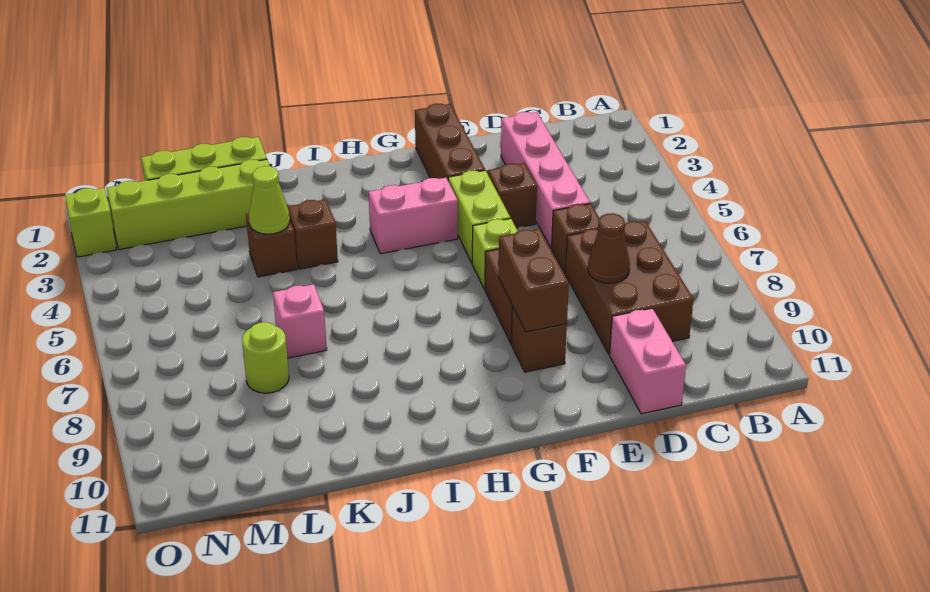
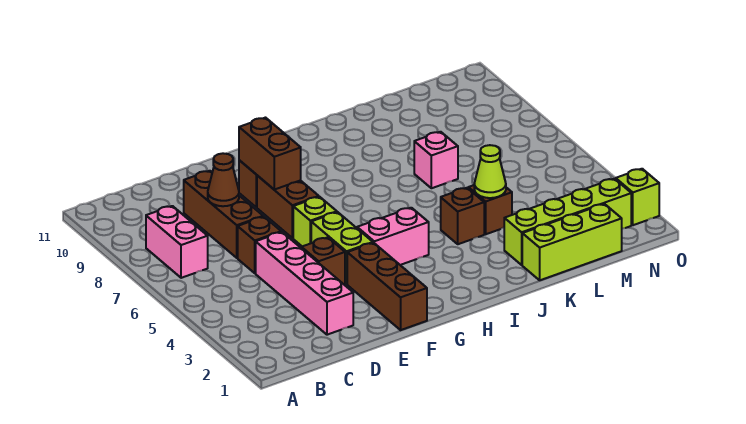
brown brick C7:D9 level 1 -> brown brick D7:D9 level 1
pink brick D10:D11 level 1 -> pink brick B7:B8 level 1
lime round brick L8 level 1 -> none

